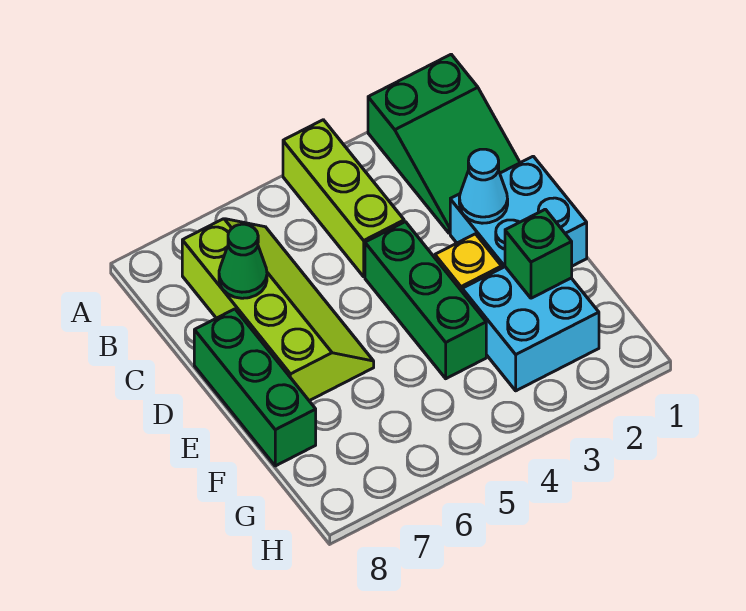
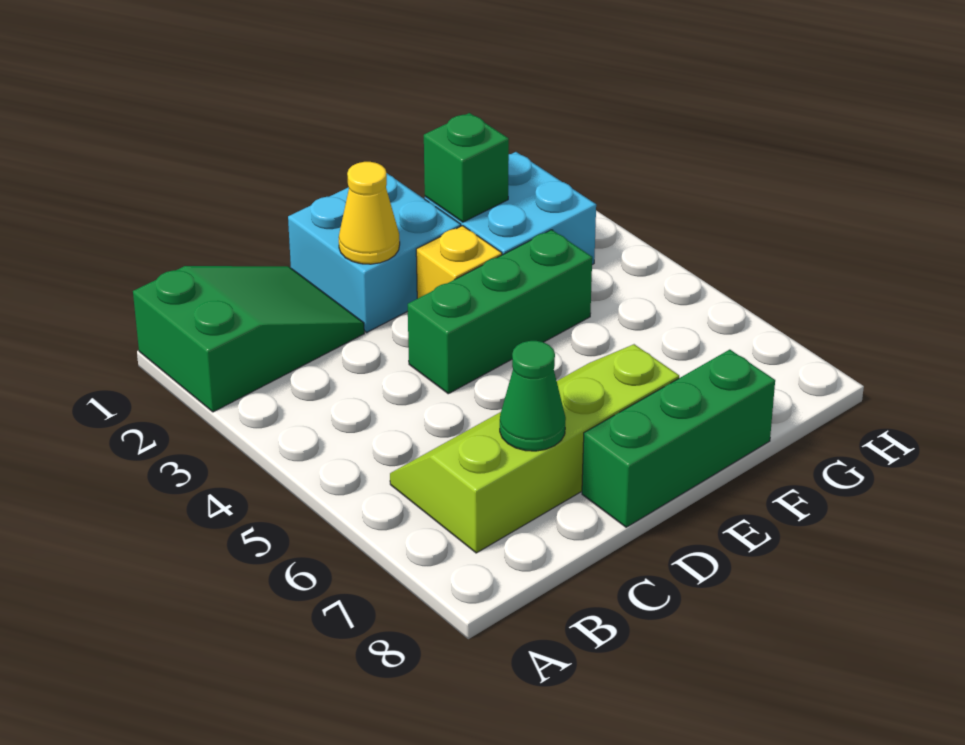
lime brick A4:C4 level 1 -> none
cyan cone D2 level 2 -> yellow cone D2 level 2

